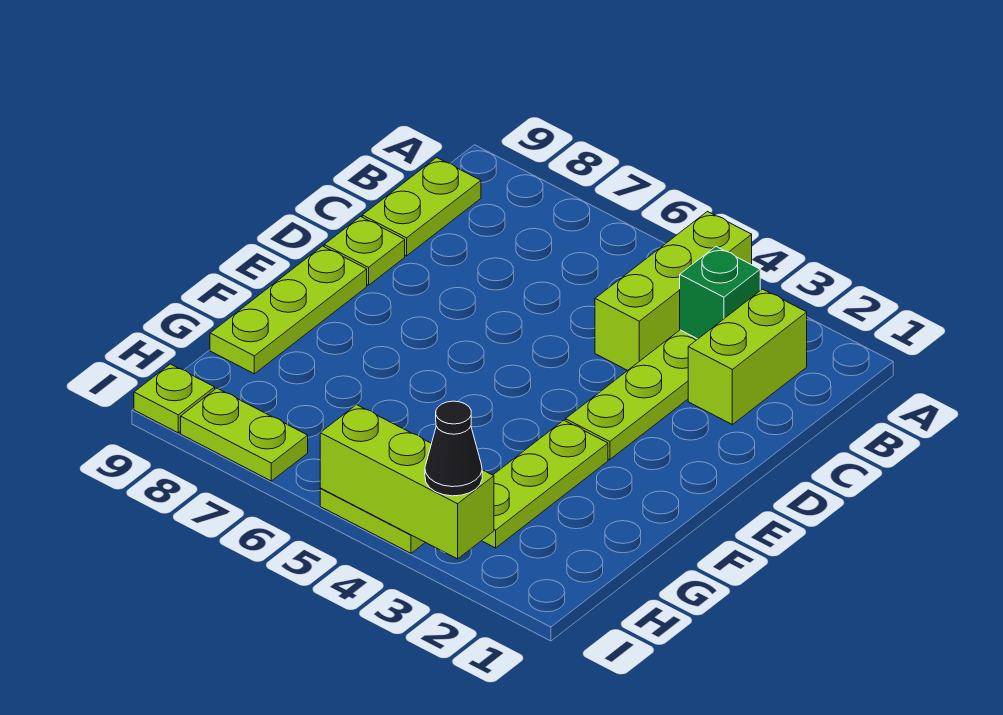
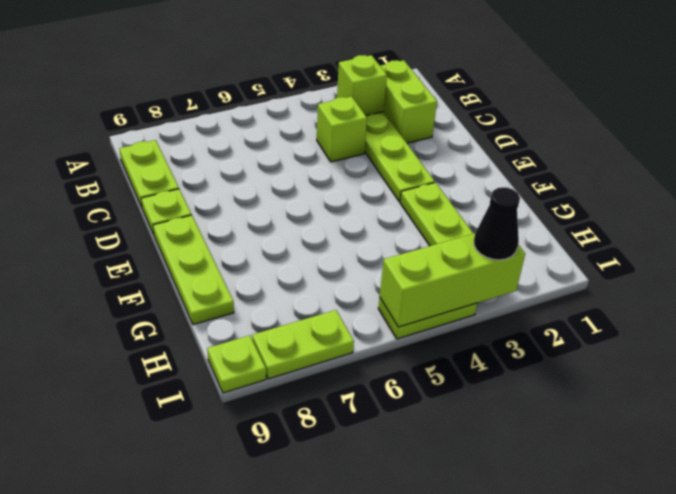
lime brick A4:C4 level 1 -> lime brick C4 level 1
green brick B3 level 2 -> lime brick B3 level 2

